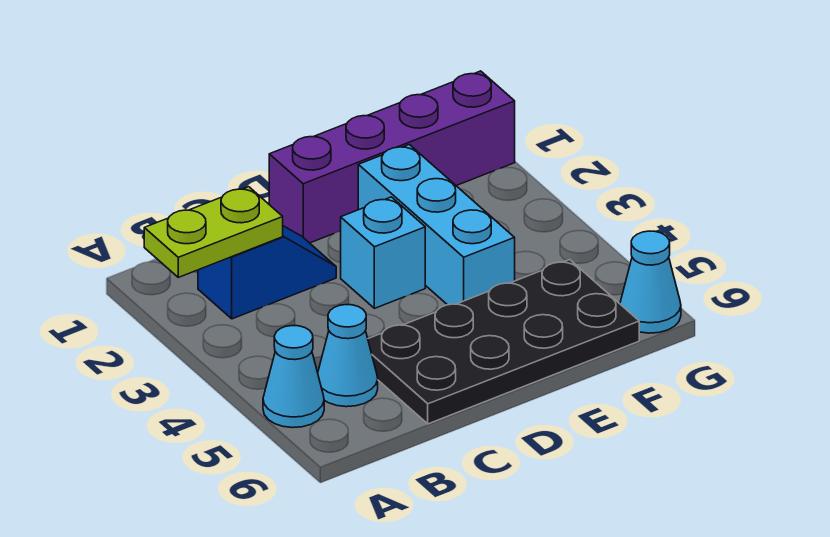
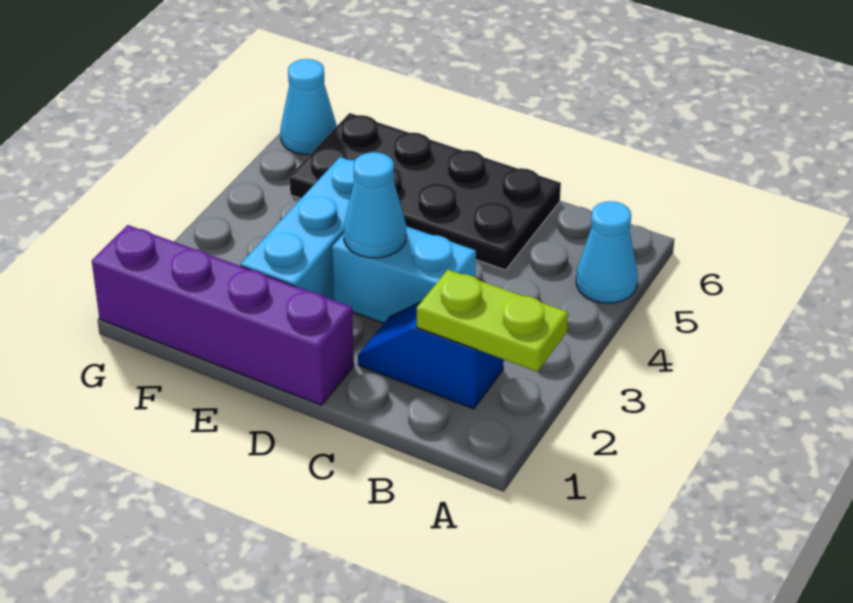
cyan cone B5 level 1 -> cyan cone D3 level 2
cyan brick D3 level 1 -> cyan brick C3:D3 level 1

